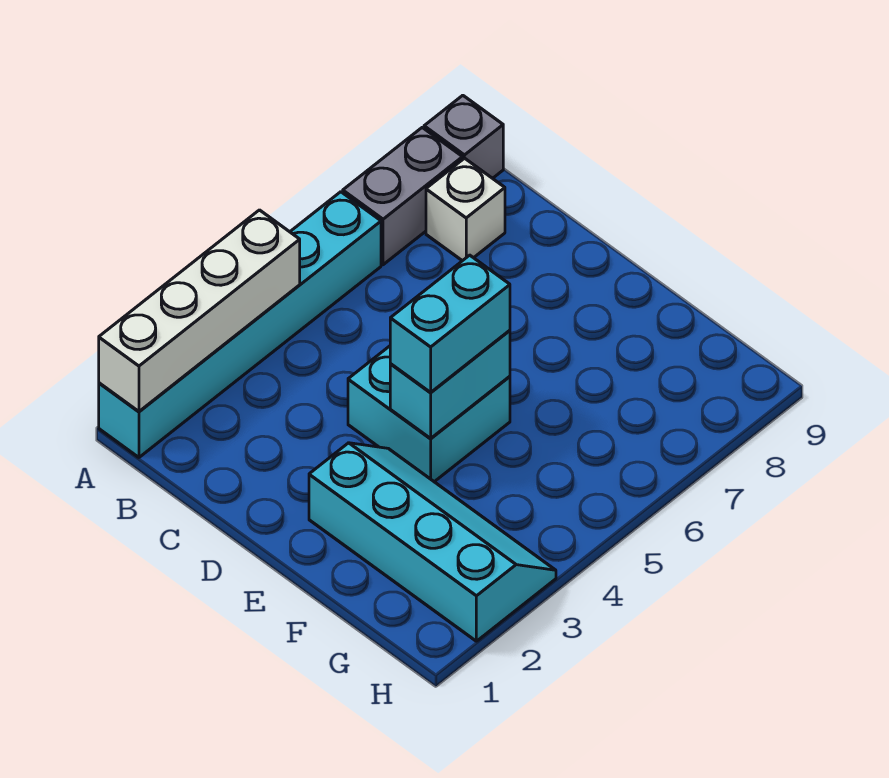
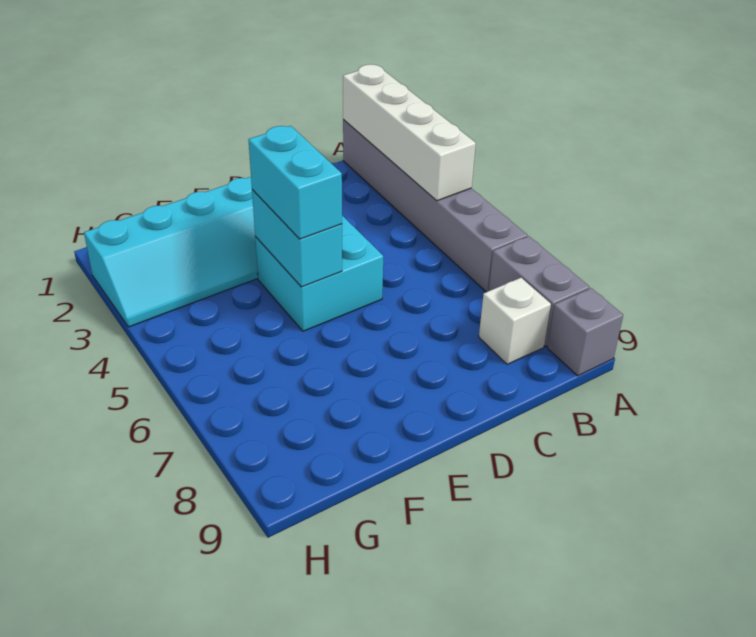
cyan brick A1:A6 level 1 -> grey brick A1:A6 level 1

